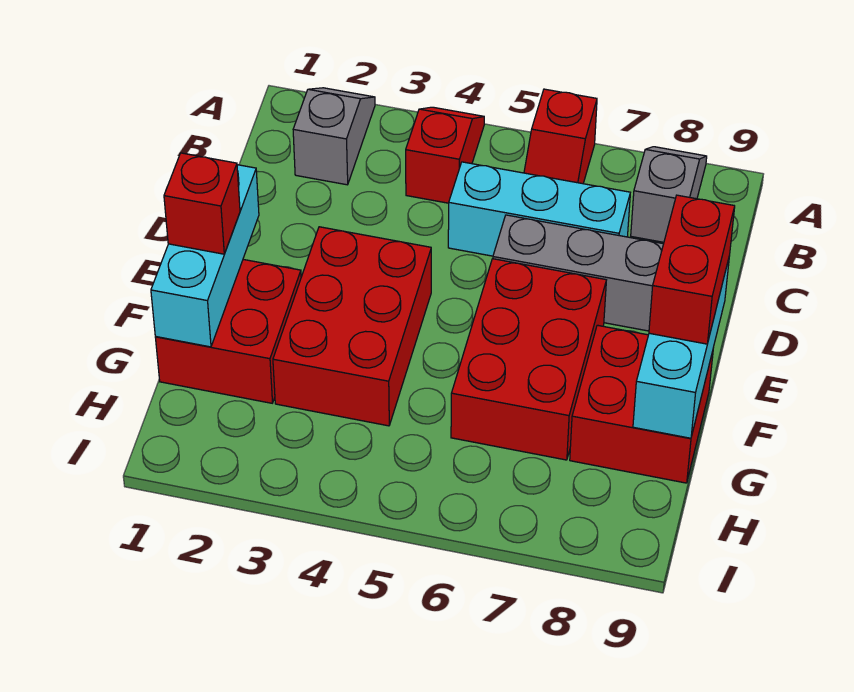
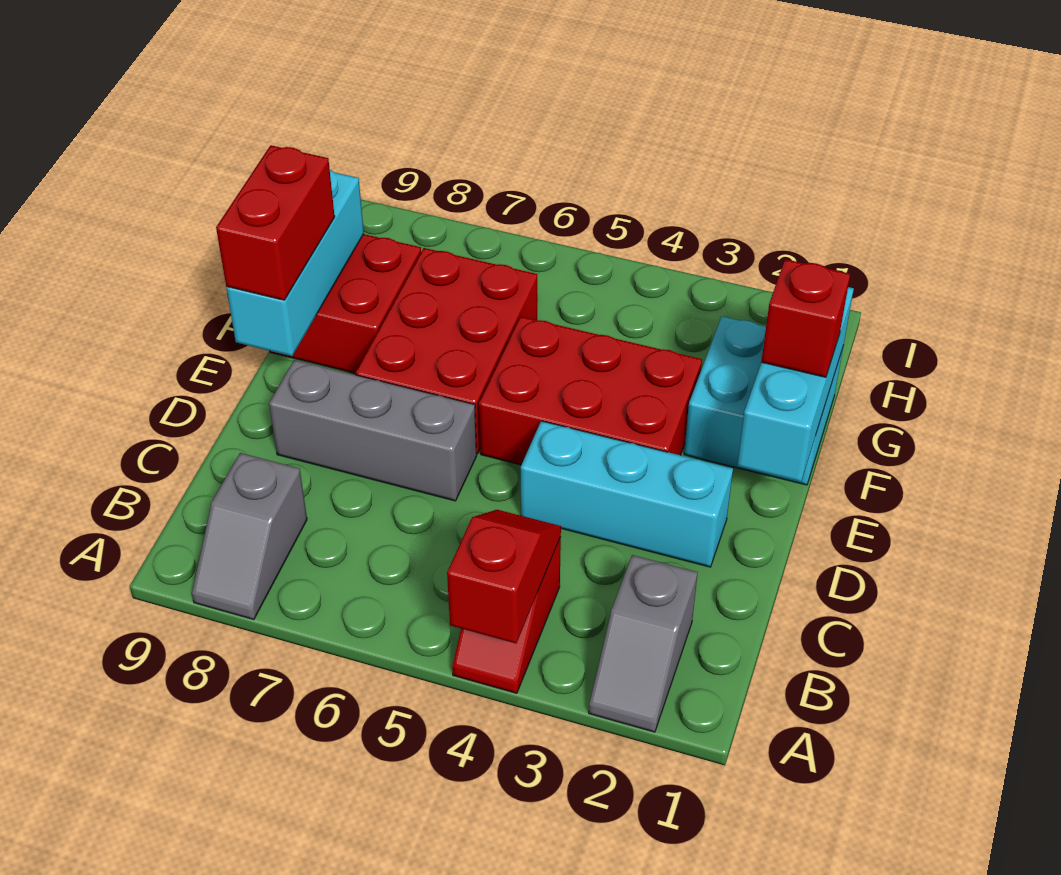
red slope A6:B6 level 1 top A -> red slope A4:B4 level 2 top A
cyan brick C5:C7 level 1 -> cyan brick D2:D4 level 1
red brick E3:G4 level 1 -> red brick E3:F5 level 1
red brick F1:G2 level 1 -> cyan brick F1:G2 level 1

